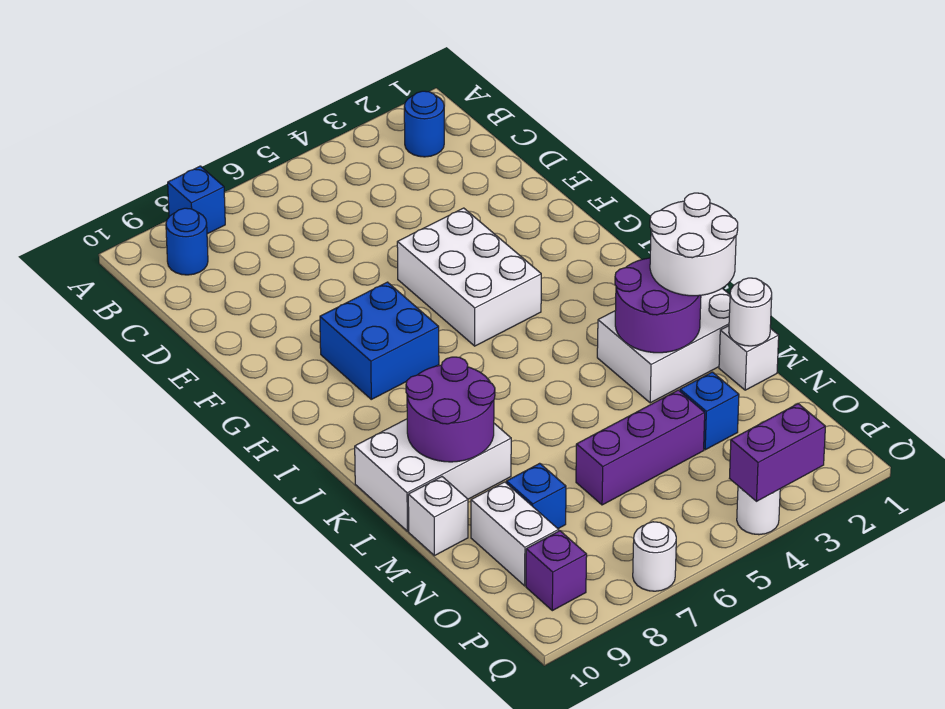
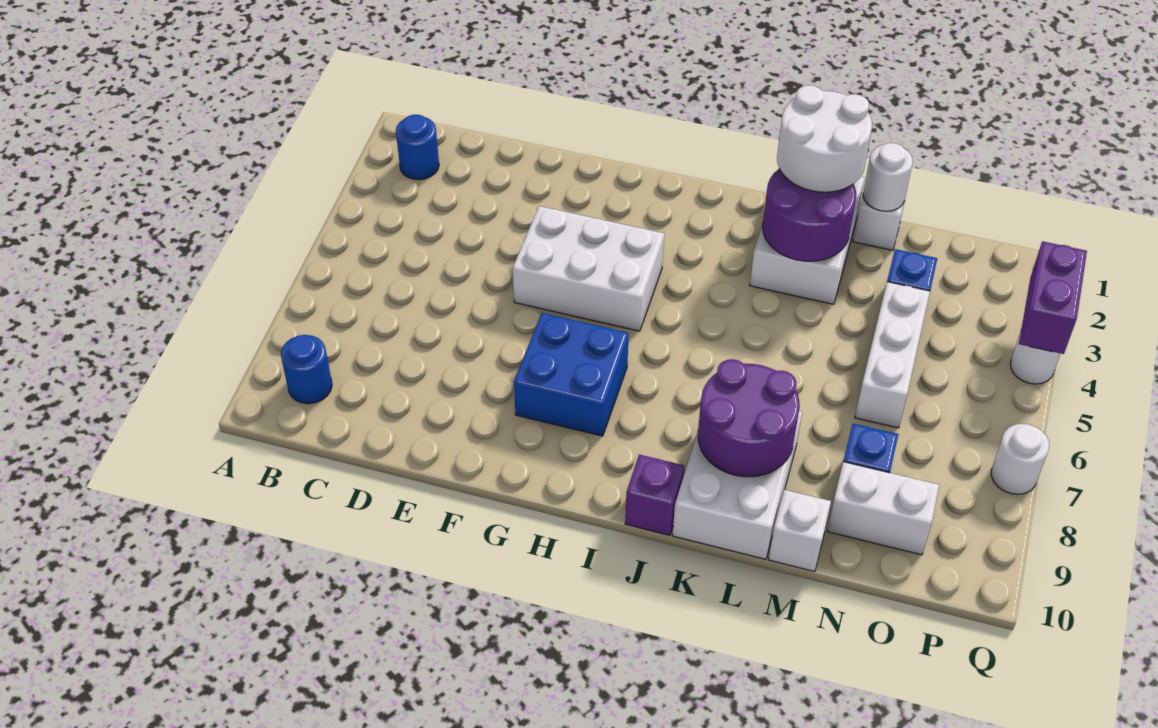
blue brick A8 level 1 -> none
purple brick N4:N6 level 1 -> white brick N4:N6 level 1
purple brick P9 level 1 -> purple brick J10 level 1

